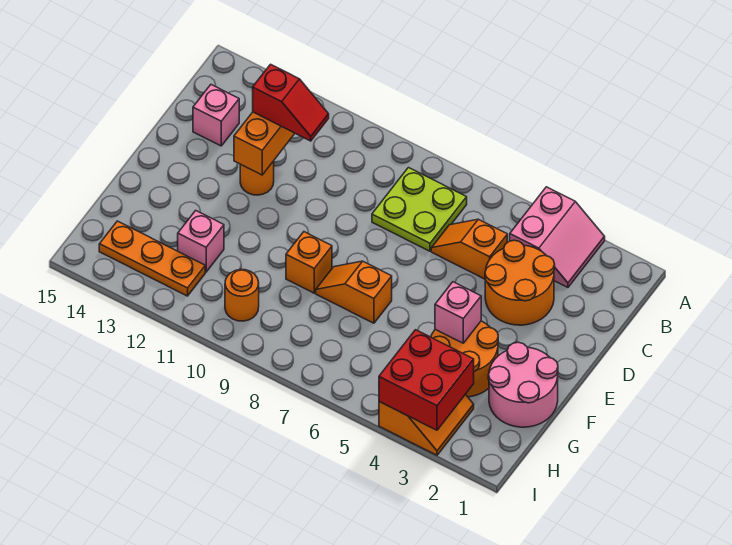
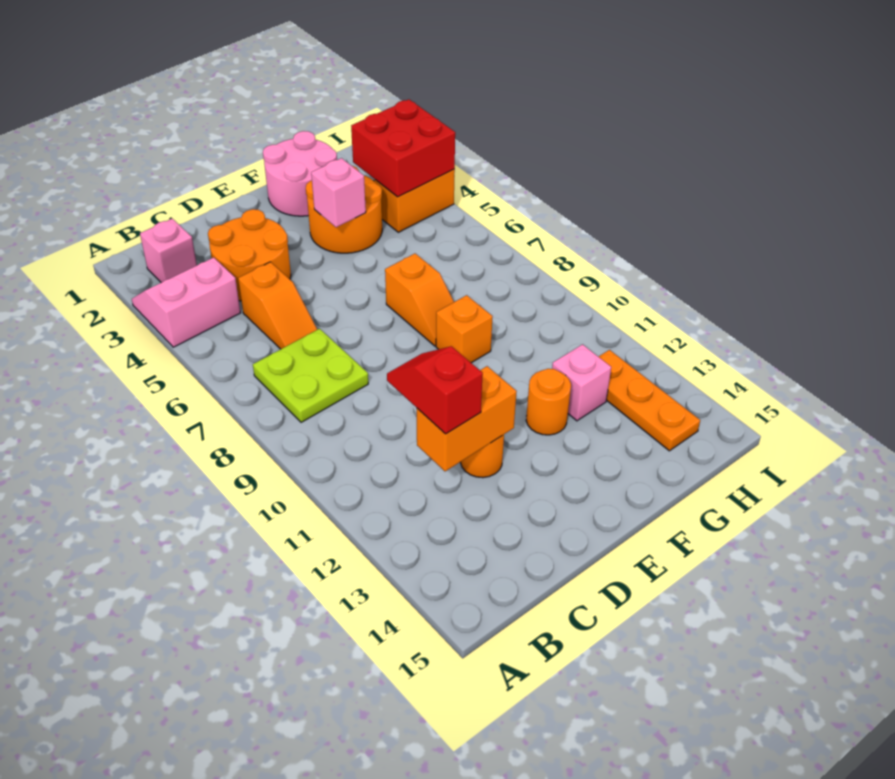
pink brick C14 level 1 -> pink brick B2 level 1
orange round brick H10 level 1 -> orange round brick F12 level 1

